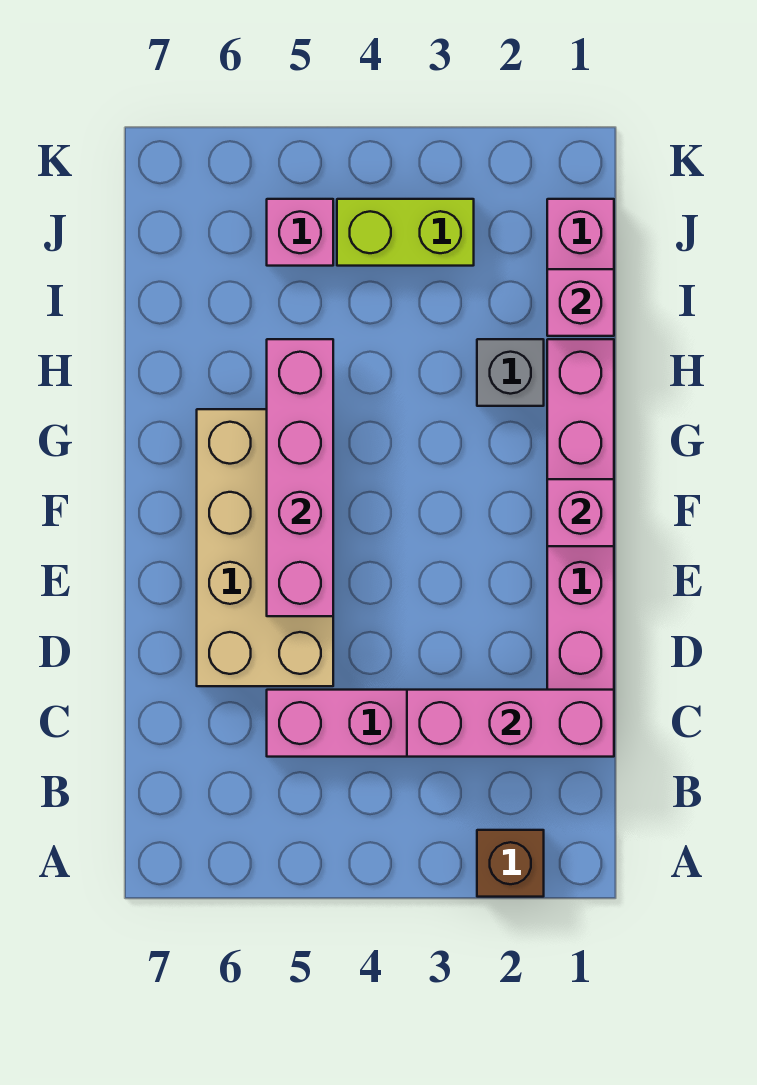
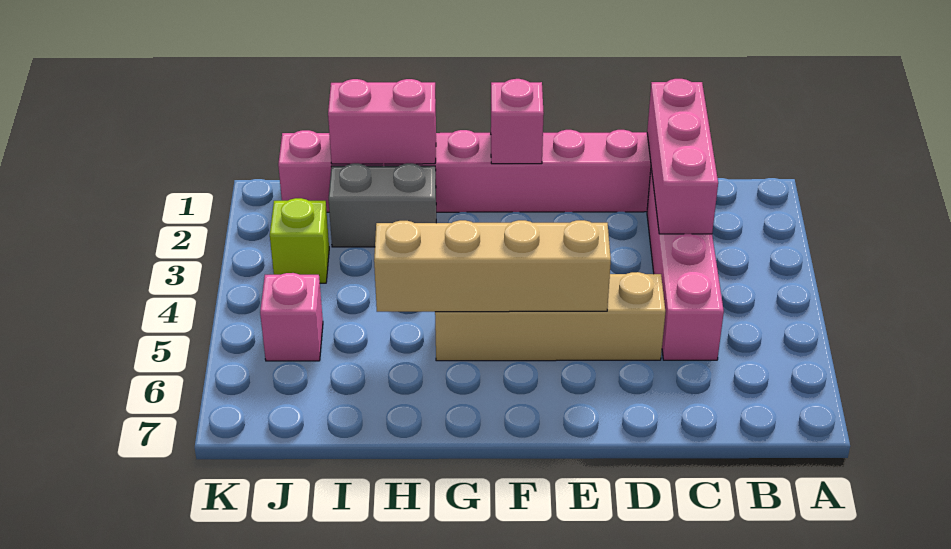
brown brick A2 level 1 -> none
tan brick D5:G6 level 1 -> tan brick D5:G5 level 1
pink brick E5:H5 level 2 -> tan brick E5:H5 level 2
grey brick H2 level 1 -> grey brick H2:I2 level 1
pink brick I1 level 2 -> pink brick H1:I1 level 2
lime brick J3:J4 level 1 -> lime brick J3 level 1

